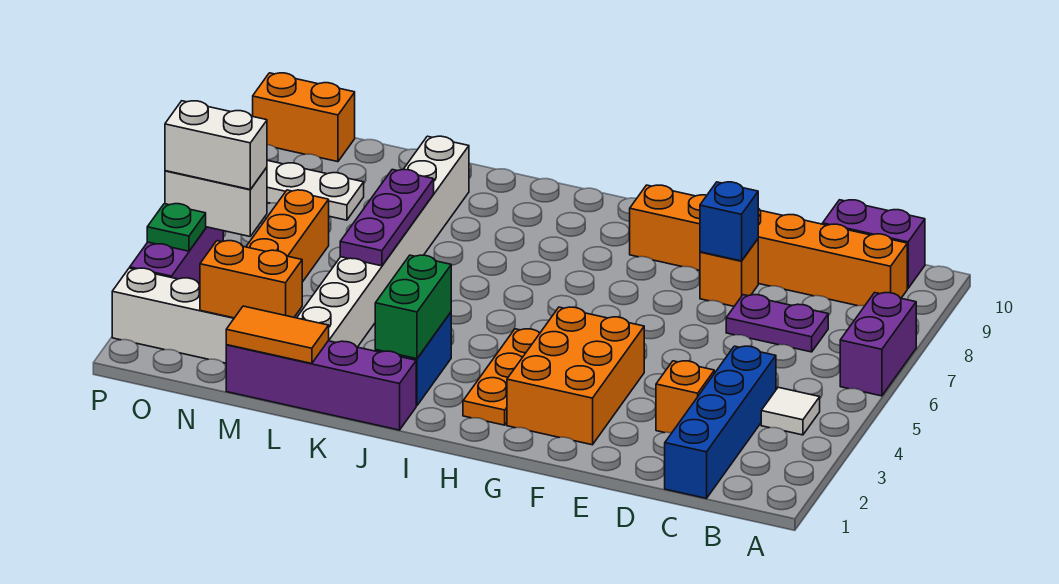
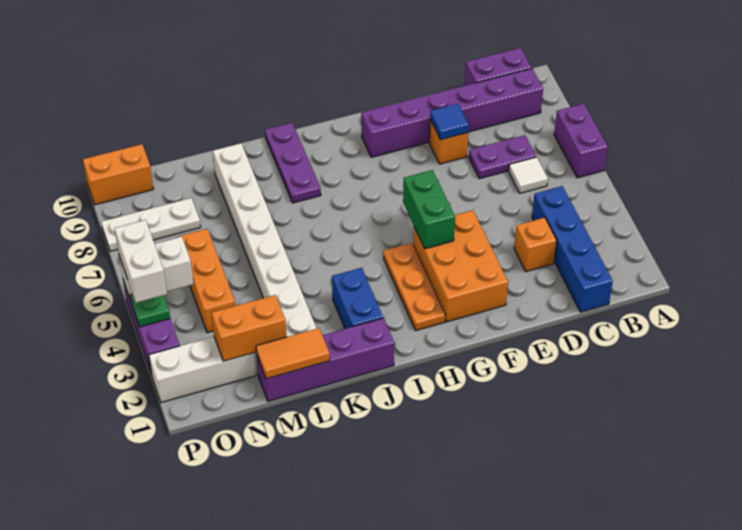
white tile B4 level 1 -> white tile C6 level 1
orange brick B9:G9 level 1 -> purple brick B9:G9 level 1
blue brick E8 level 2 -> blue tile E8 level 2
green brick J2:J3 level 2 -> green brick G4:G5 level 2
purple plate L5:L7 level 2 -> purple plate J8:J10 level 1
white brick O5:P5 level 3 -> white brick P4:P5 level 3

